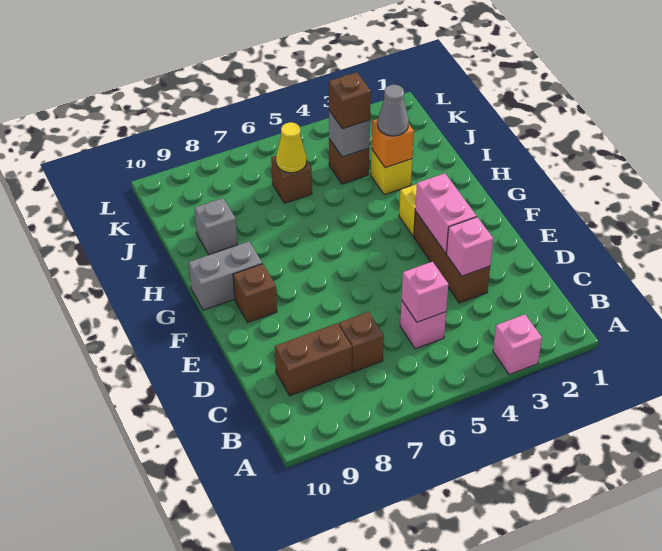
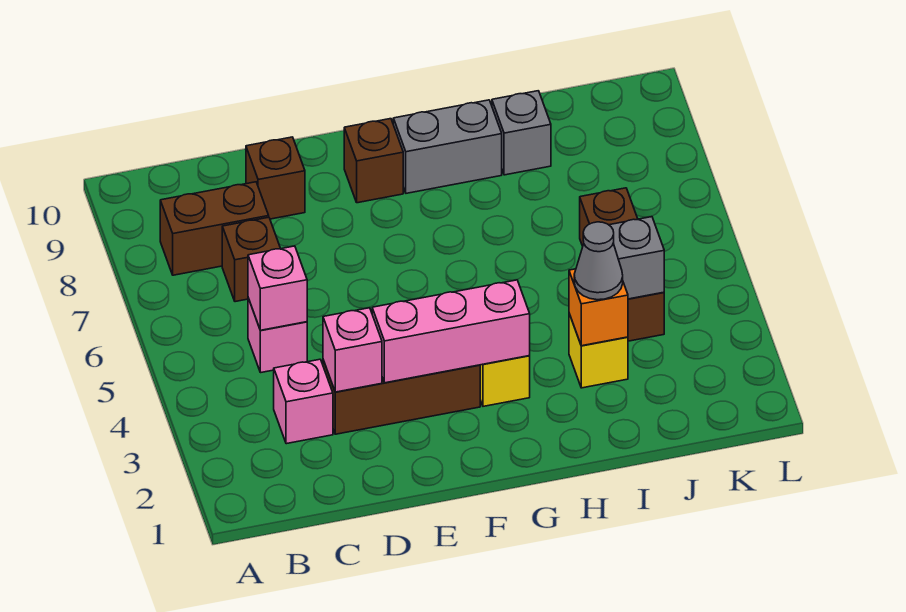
pink brick A3 level 1 -> pink brick C3 level 1
brown brick C8:C9 level 1 -> brown brick B8:C8 level 1
pink brick E3:F3 level 2 -> pink brick E3:G3 level 2
grey brick G9:G10 level 1 -> grey brick G9:H9 level 1
brown brick J4 level 3 -> brown brick D9 level 1
yellow cone J6 level 2 -> none

